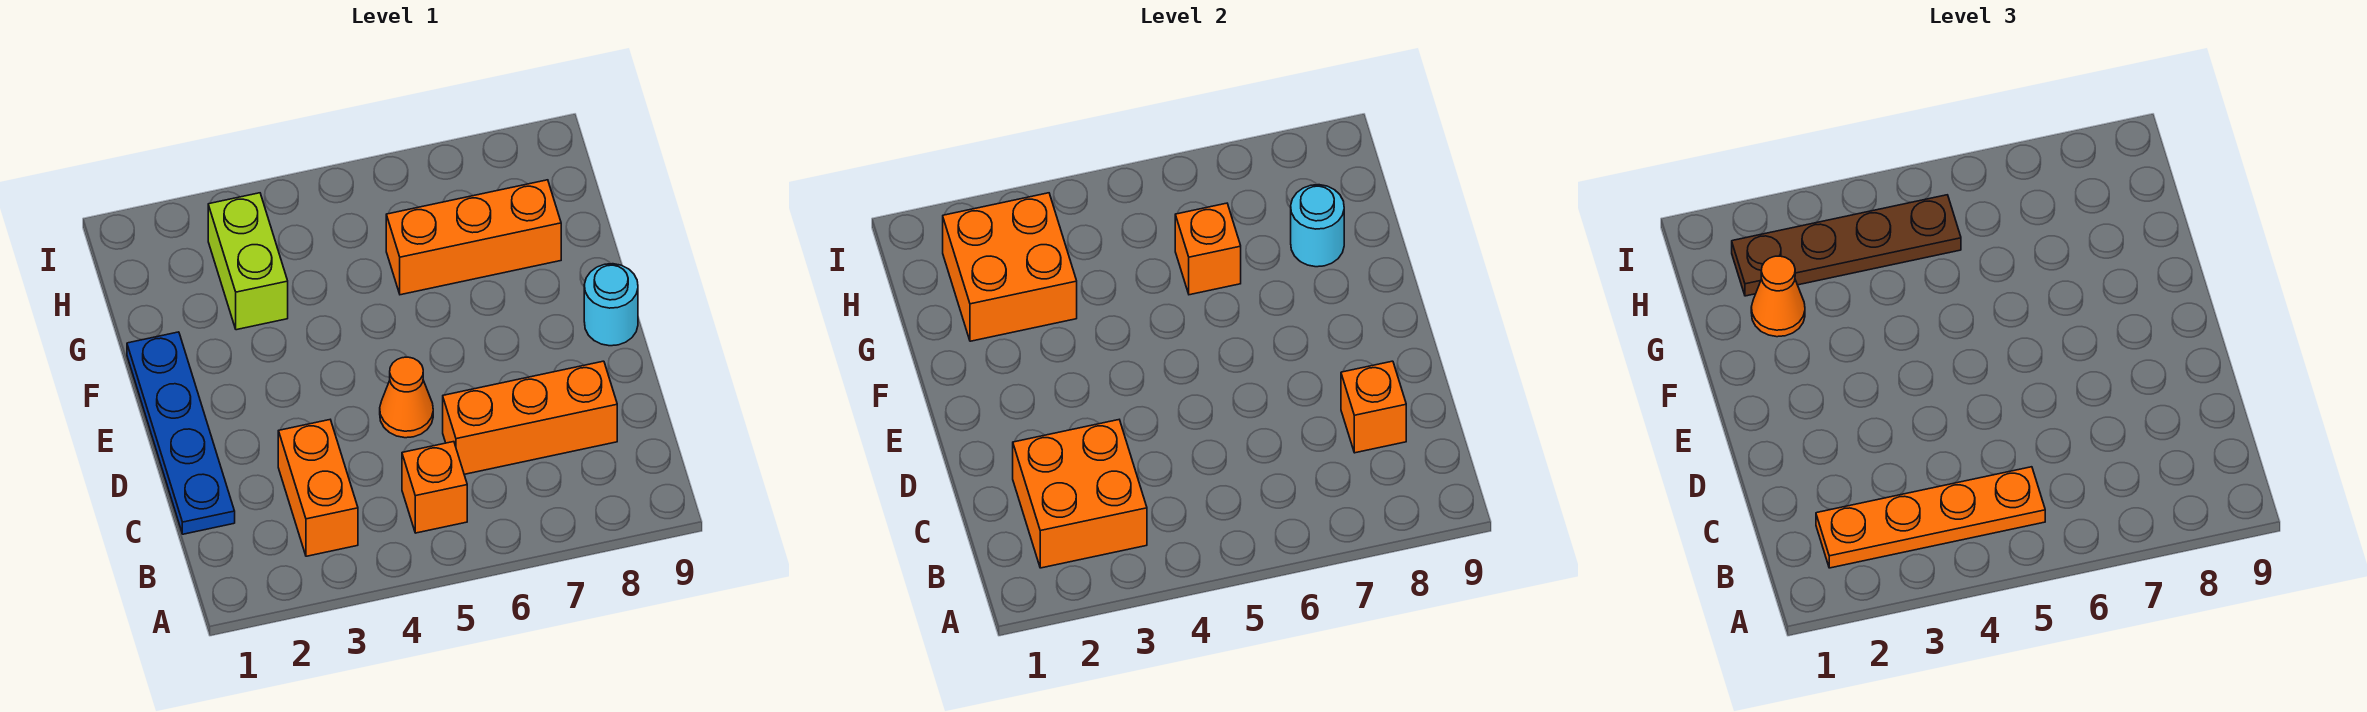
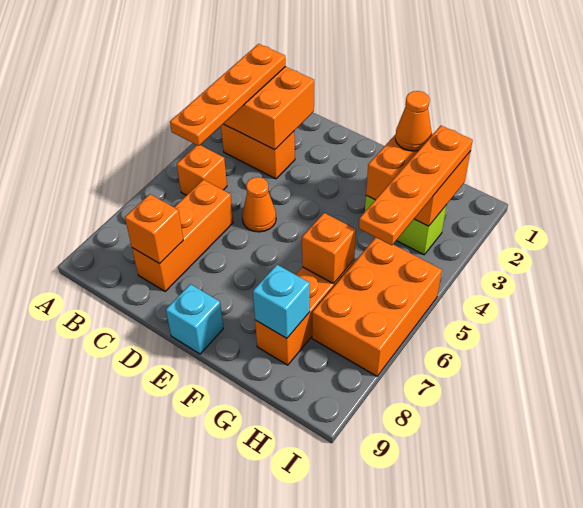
blue plate C1:F1 level 1 -> none
cyan round brick E9 level 1 -> cyan brick E9 level 1
cyan round brick G8 level 2 -> cyan brick G8 level 2
brown plate H2:H5 level 3 -> orange plate H2:H5 level 3
none -> orange brick H5:I7 level 1

